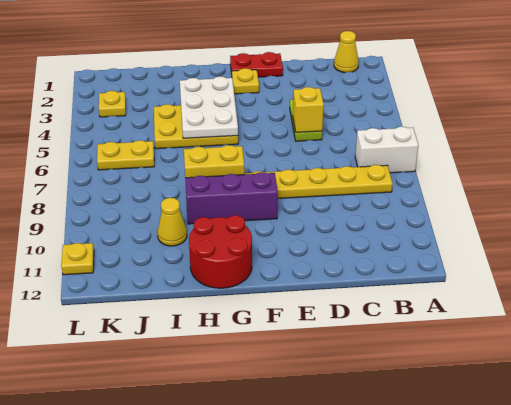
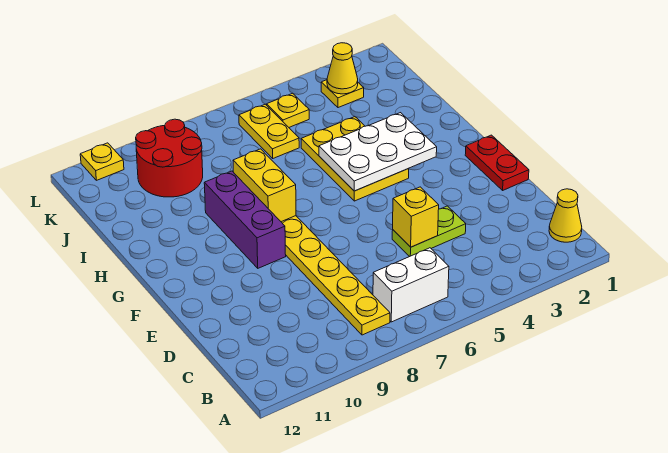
white brick A7:B7 level 1 -> white brick B6:B7 level 1
yellow plate F2 level 1 -> yellow plate K5 level 1
red round brick G11:H12 level 1 -> red round brick J9:K10 level 1
yellow cone I10 level 1 -> yellow cone K3 level 2

